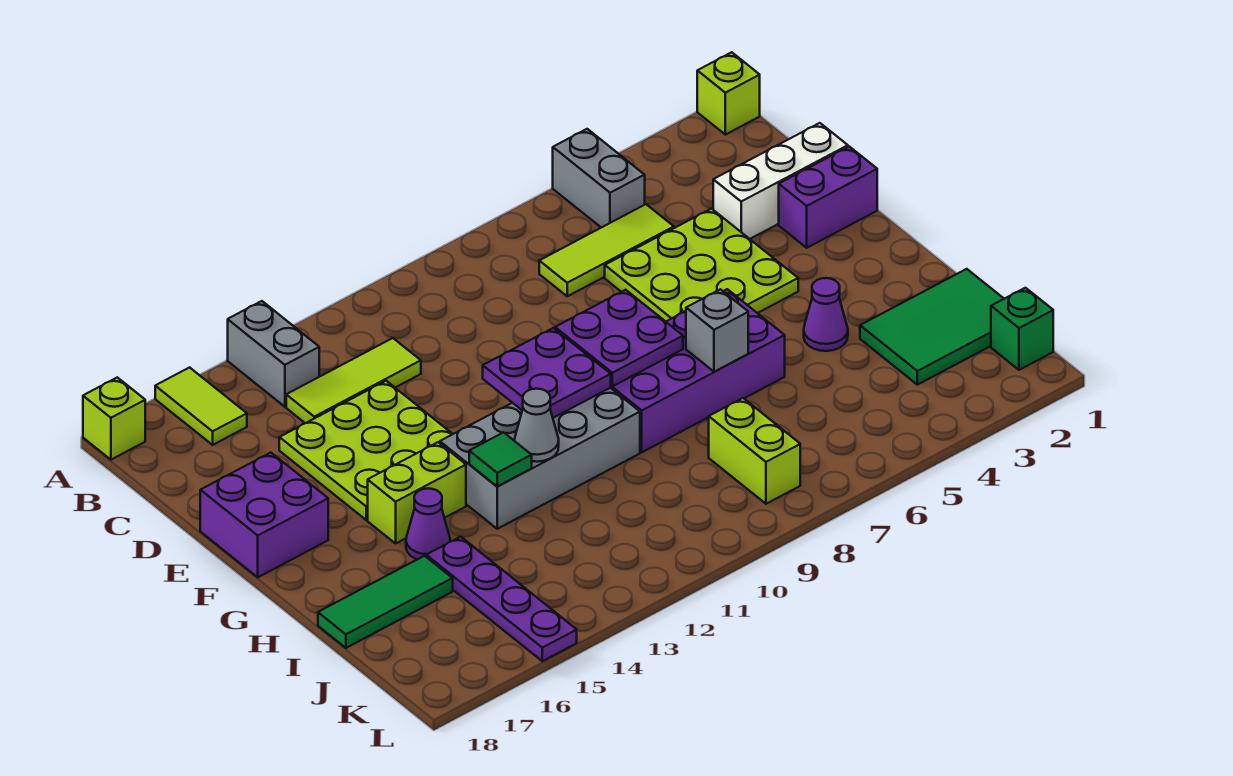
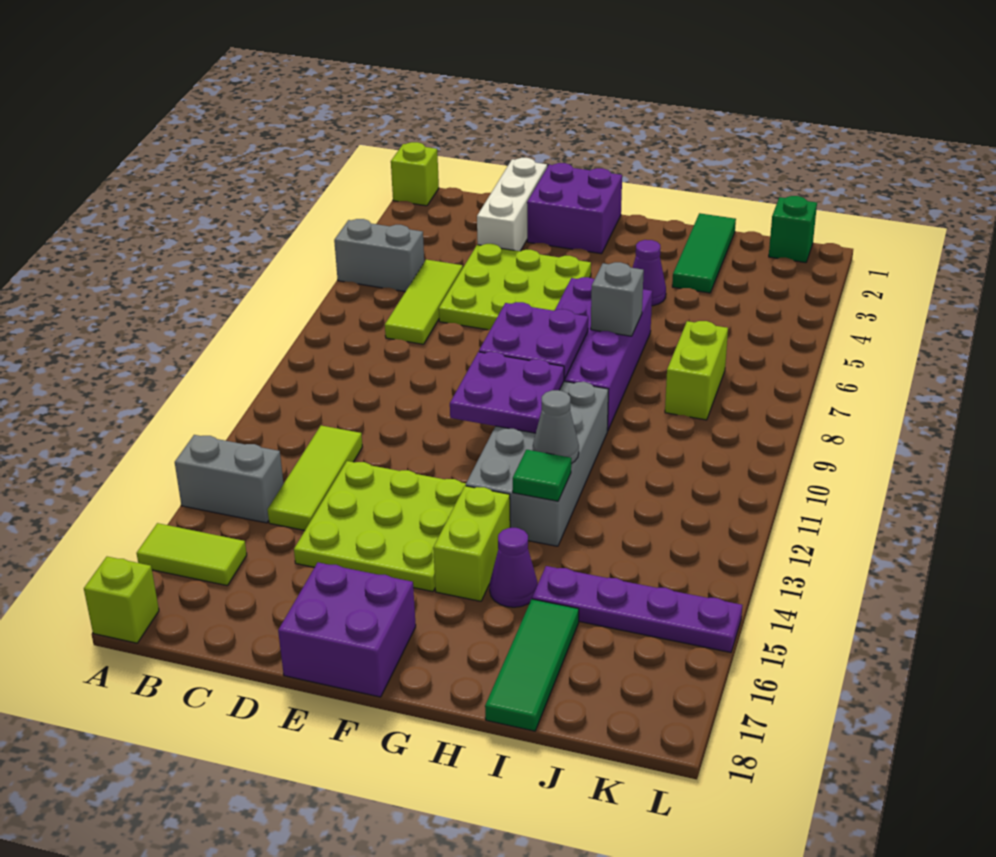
purple brick E1:E2 level 1 -> purple brick E1:F2 level 1
green tile I1:J3 level 1 -> green tile I1:I3 level 1
lime brick J8:K8 level 1 -> lime brick J7:J8 level 1

